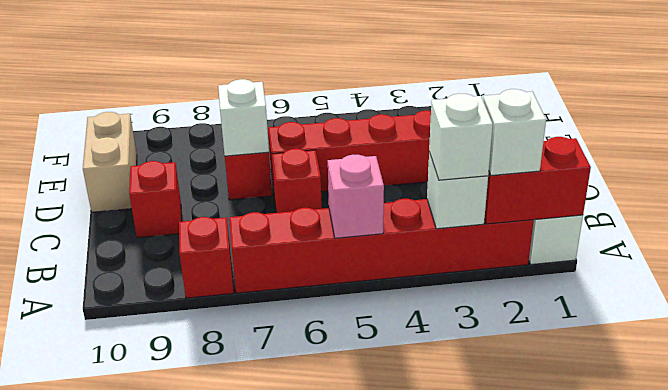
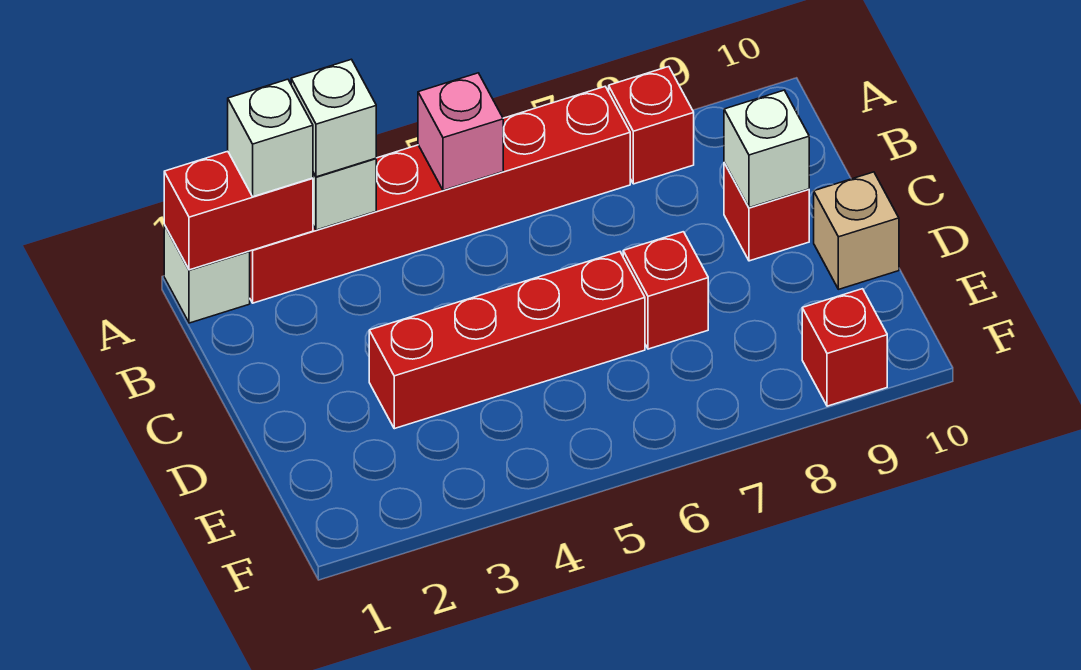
red brick C6 level 1 -> red brick F9 level 1
white brick D7 level 2 -> white brick C9 level 2
tan brick D10:E10 level 1 -> tan brick D10 level 1

